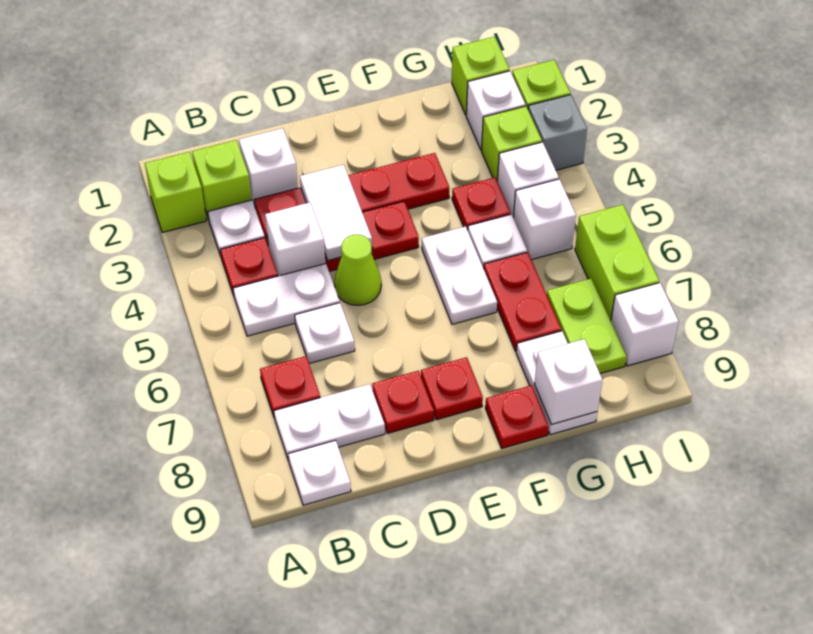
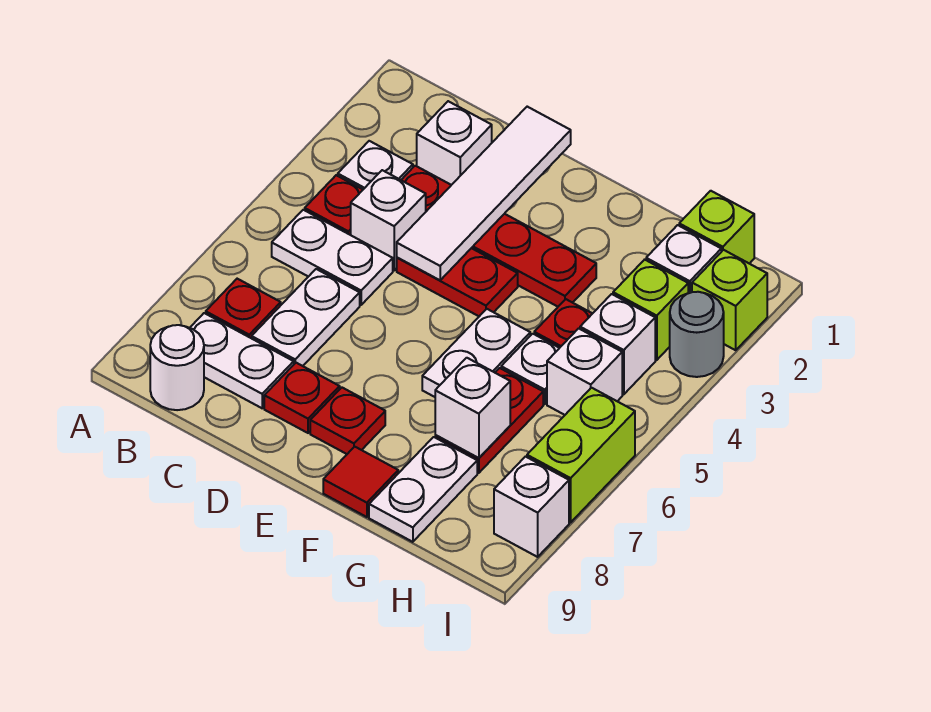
lime brick A2 level 1 -> none
lime brick B2 level 1 -> none
white plate B9 level 1 -> white round brick B9 level 1
white plate C6 level 1 -> white plate C6:C7 level 1
white tile D3:D4 level 2 -> white tile D1:D4 level 2
lime cone D5 level 1 -> none
red plate F9 level 1 -> red tile F9 level 1
white brick G9 level 2 -> white brick G7 level 2
lime plate H7:H8 level 1 -> none
grey brick I3 level 1 -> grey round brick I3 level 1

